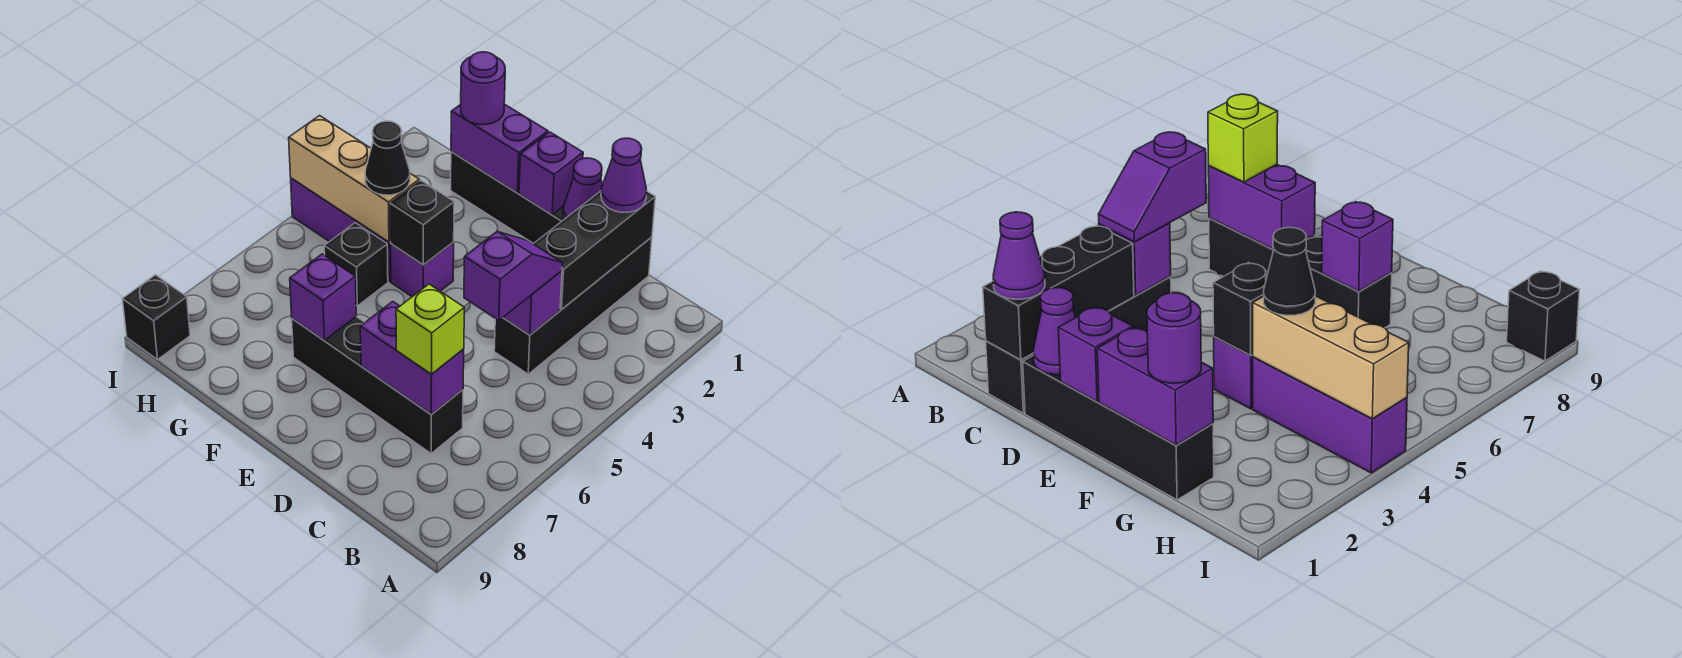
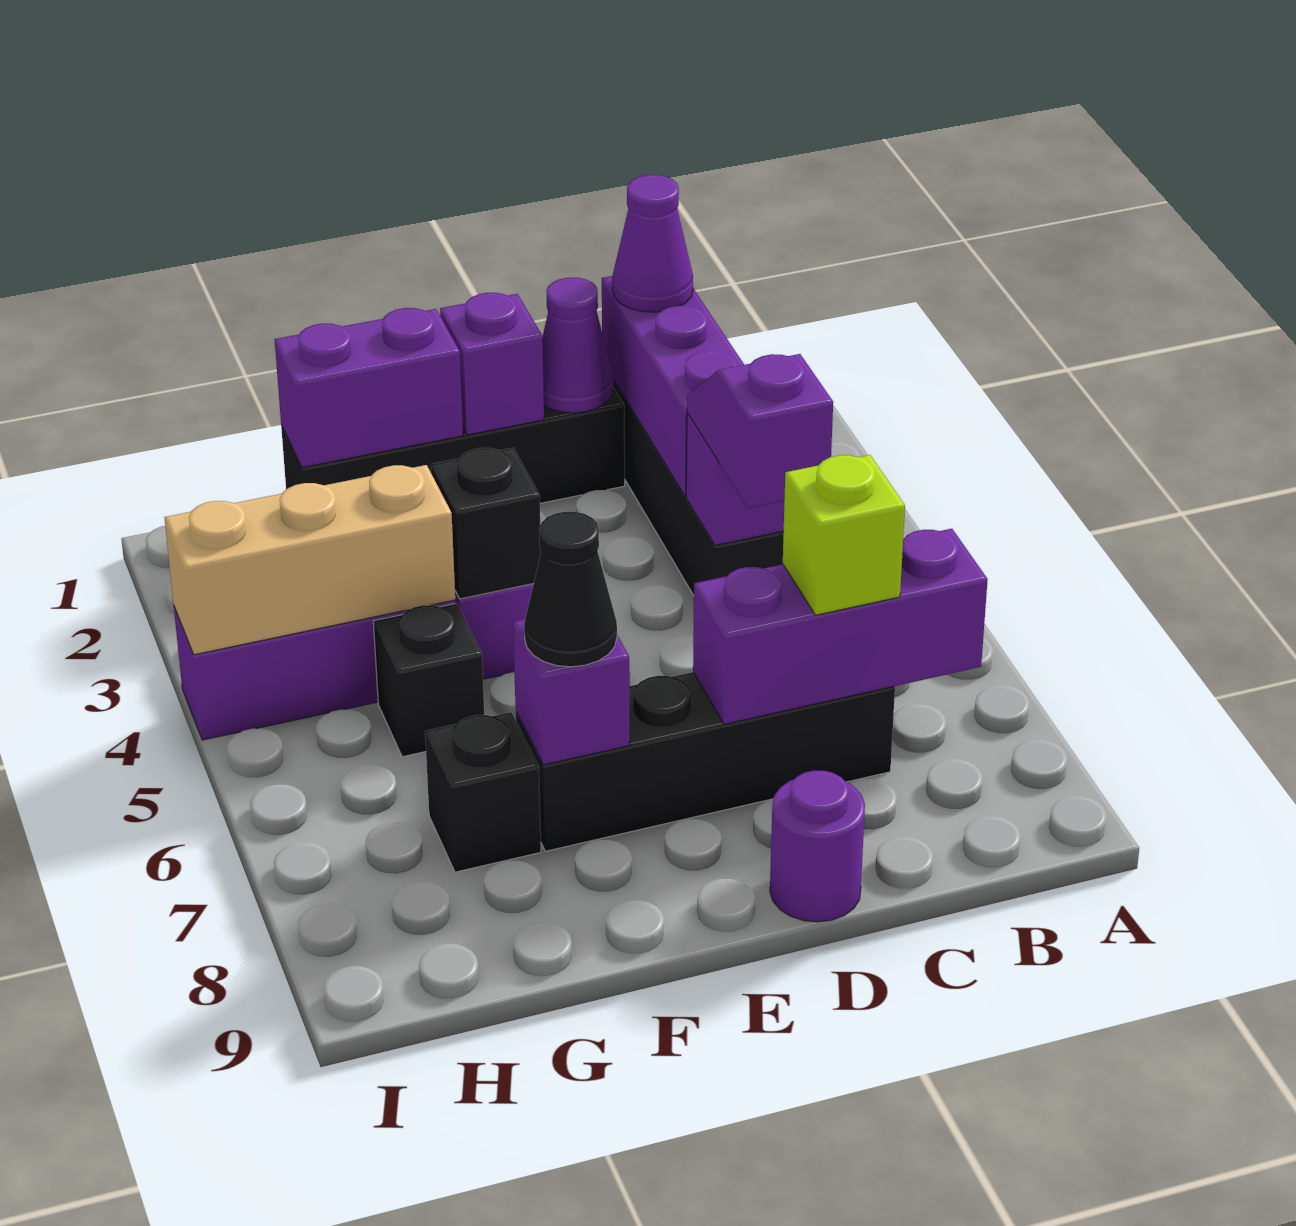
black brick C1:C3 level 2 -> purple brick C1:C3 level 2
purple brick C7:D7 level 2 -> purple brick B7:D7 level 2
purple round brick G1 level 3 -> purple round brick D9 level 1
black cone G4 level 3 -> black cone F7 level 3
black brick I9 level 1 -> black brick G7 level 1

